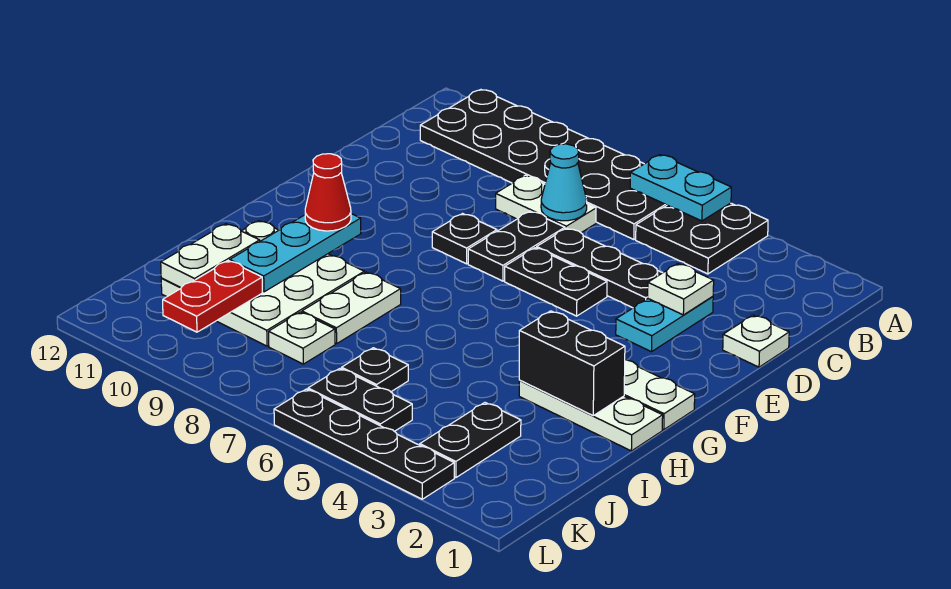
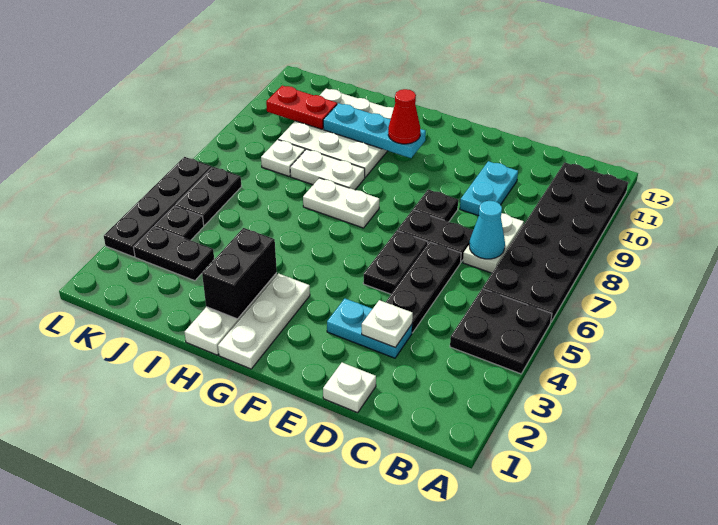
cyan plate A5:A6 level 2 -> cyan plate D9:D10 level 1
white plate I11:J11 level 2 -> white plate G7:H7 level 1
black plate J6 level 1 -> black plate K4 level 1

